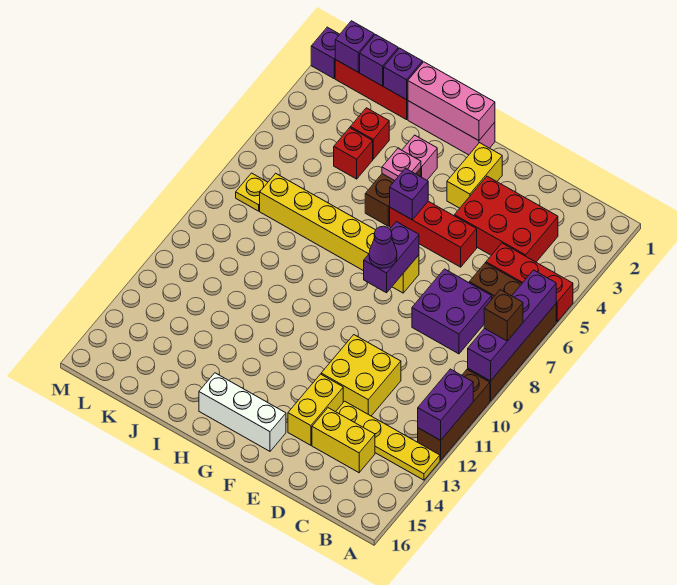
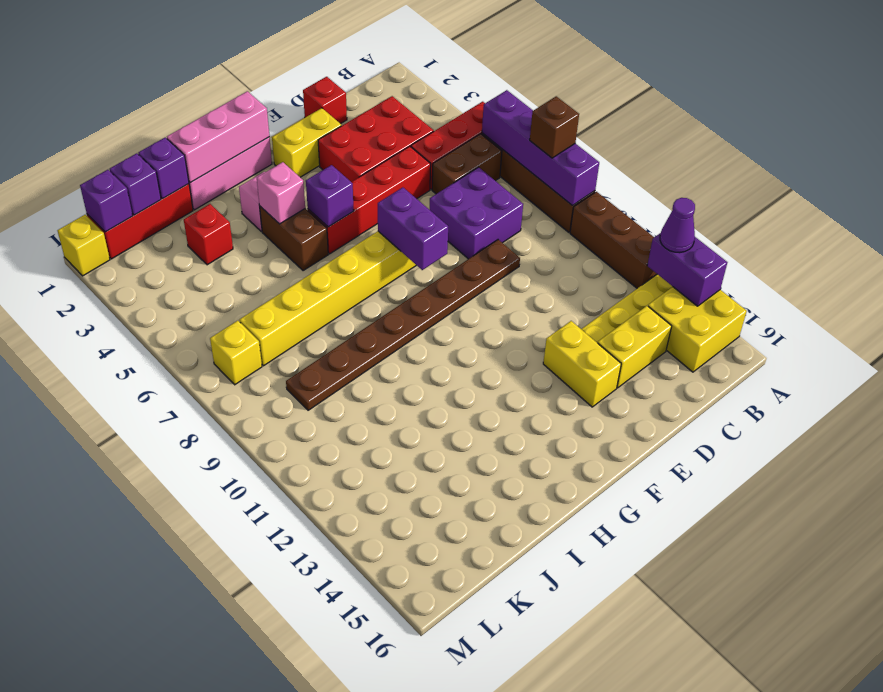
purple brick A11:A12 level 2 -> purple brick A13:A14 level 2
none -> brown plate D9:K9 level 1
yellow brick D11:E12 level 1 -> yellow brick A14:B15 level 1
red brick E5:G5 level 1 -> red brick D5:G5 level 1
yellow brick F2:F3 level 1 -> yellow brick E2:F2 level 1
purple cone F8 level 3 -> purple cone A13 level 3
white brick F15:H15 level 1 -> none
pink plate H4 level 2 -> pink brick H4 level 2
red brick J4 level 1 -> red brick D1 level 1
yellow plate L7 level 1 -> yellow brick L7 level 1
purple brick M1 level 1 -> yellow brick M1 level 1

